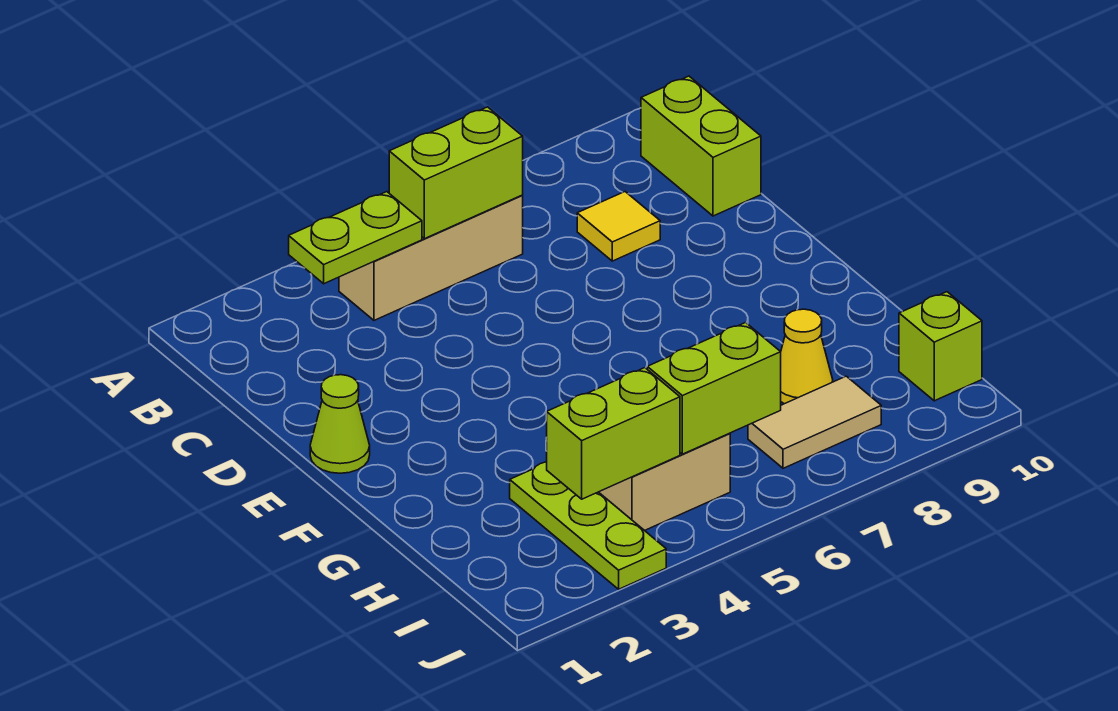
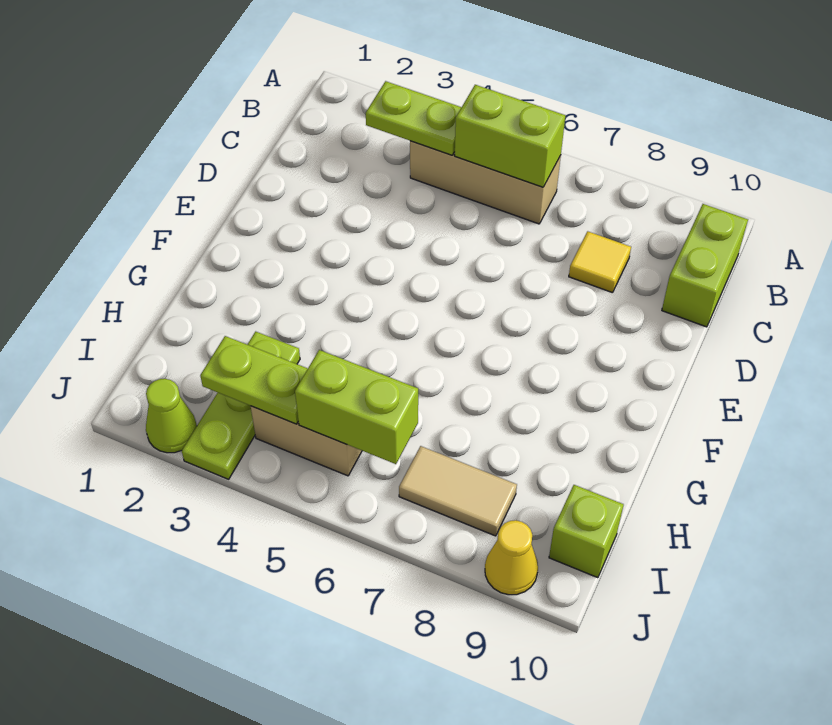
lime cone E1 level 1 -> lime cone J2 level 1
yellow cone H8 level 1 -> yellow cone J9 level 1
lime brick I3:I4 level 2 -> lime plate I3:I4 level 2

